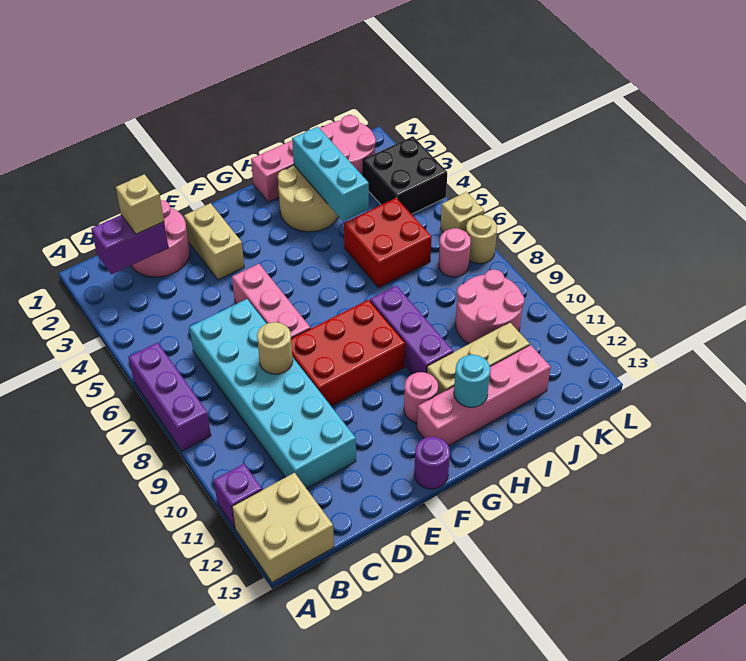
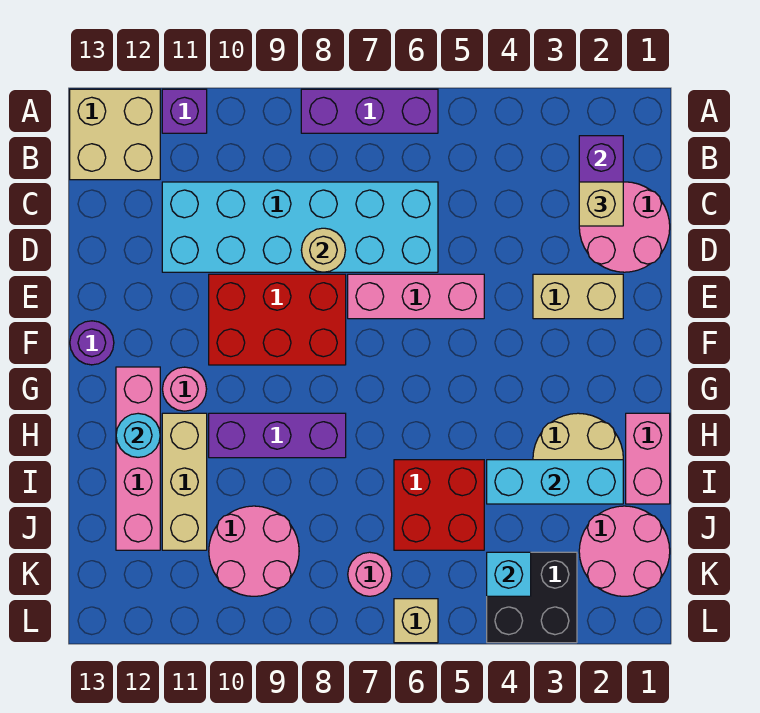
red brick E8:G9 level 1 -> red brick E8:F10 level 1
none -> cyan brick K4 level 2
tan round brick L7 level 1 -> none

